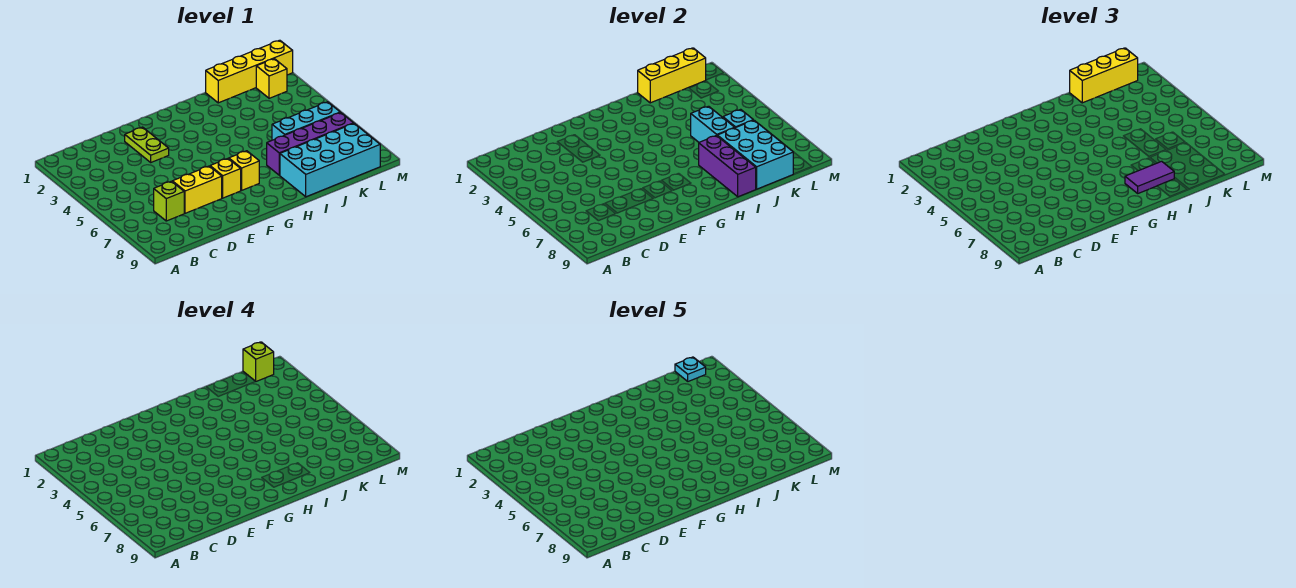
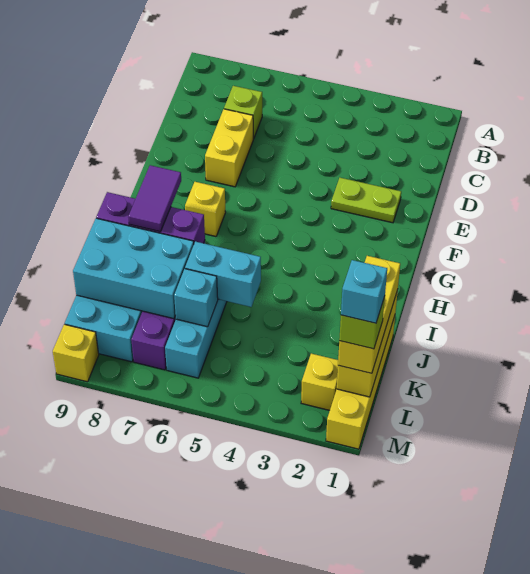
yellow brick F7 level 1 -> yellow brick M9 level 1
cyan plate L1 level 5 -> cyan brick L1 level 5

